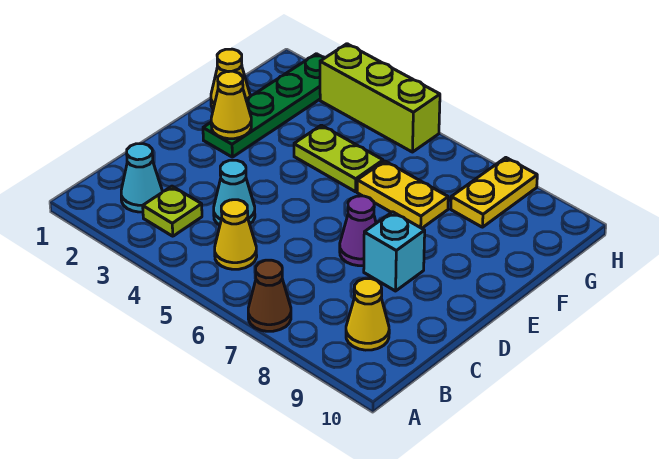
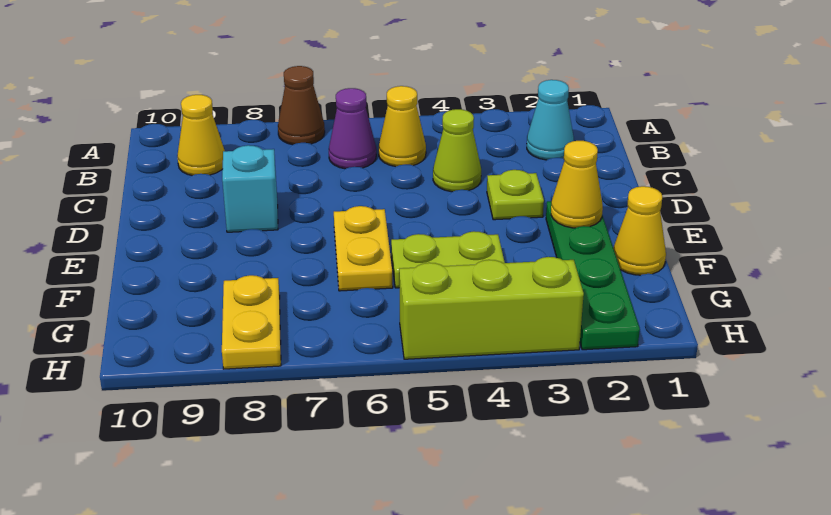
lime plate B3 level 1 -> lime plate D3 level 1
cyan cone C4 level 1 -> lime cone C4 level 1
purple cone D7 level 1 -> purple cone B6 level 1
yellow plate F6:F7 level 1 -> yellow plate E6:F6 level 1

